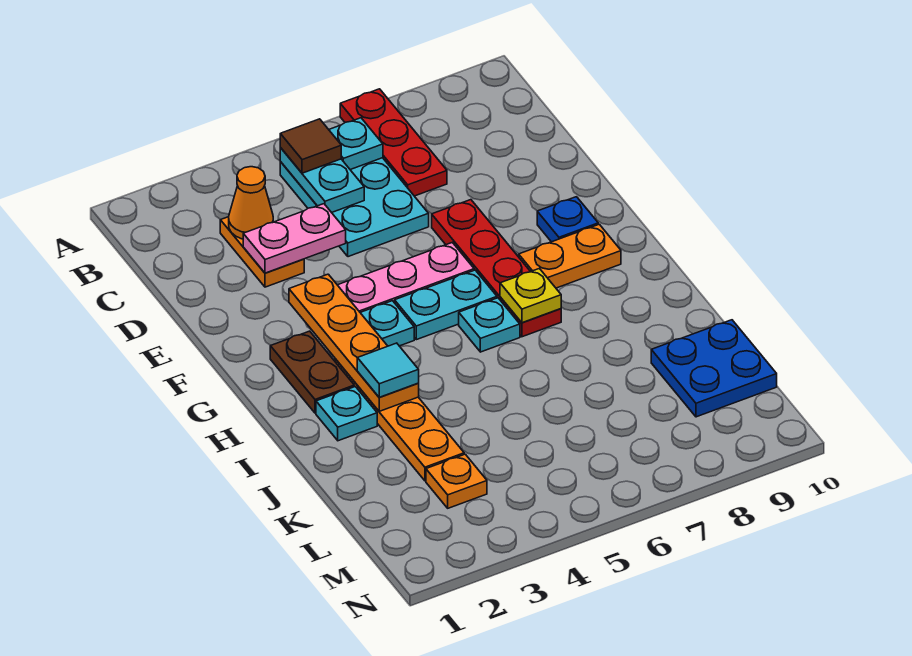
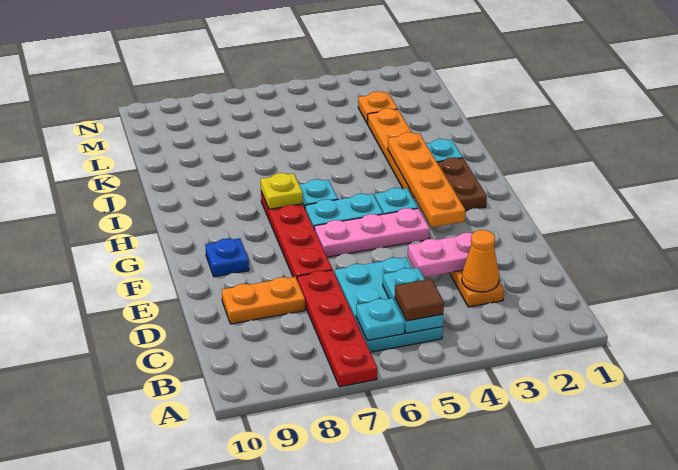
red plate A7:C7 level 1 -> red plate A7:D7 level 1
orange plate G8:G9 level 1 -> orange plate D8:D9 level 1
cyan tile I3 level 3 -> none
blue plate K9:L10 level 1 -> none

